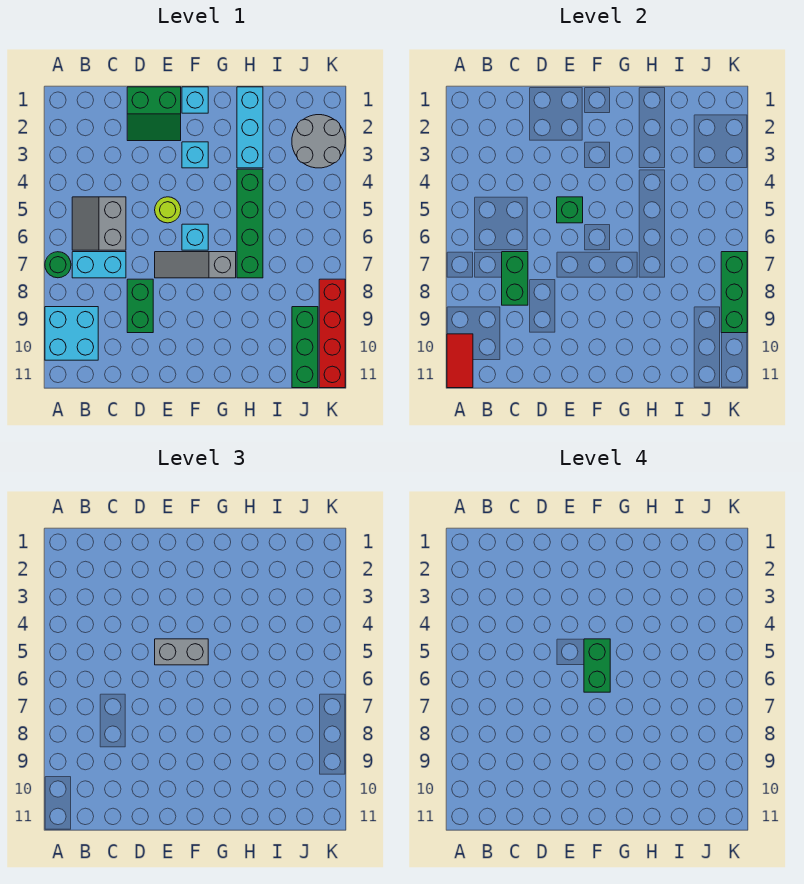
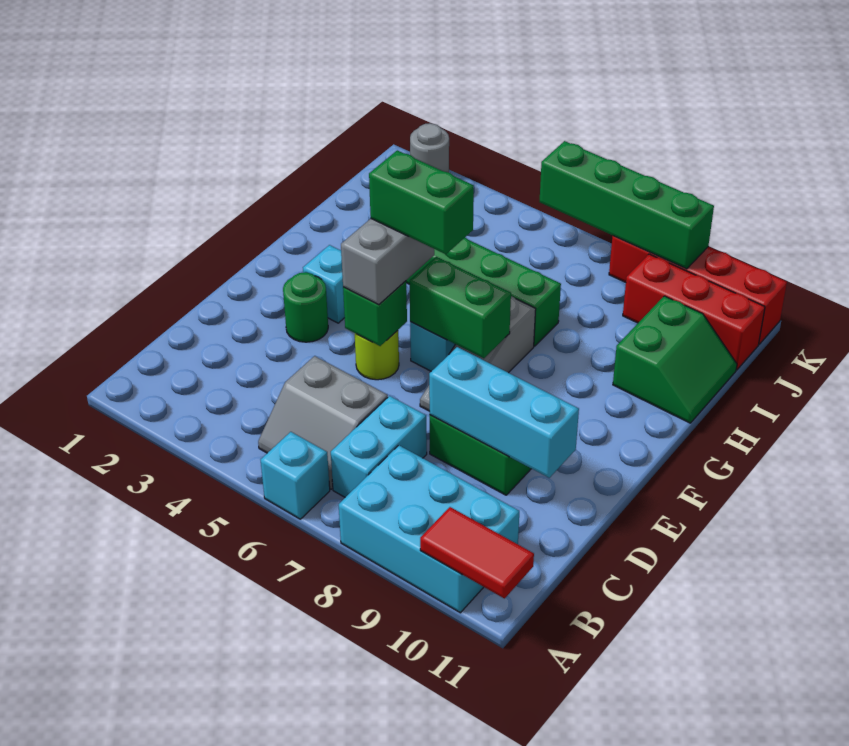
green round brick A7 level 1 -> green round brick E3 level 1
cyan brick A9:B10 level 1 -> cyan brick A8:B10 level 1
green brick C7:C8 level 2 -> green brick F6:F7 level 2
green slope D1:E2 level 1 top 1 -> green slope H10:I11 level 1 top 10
cyan brick F1 level 1 -> cyan brick A6 level 1
cyan brick H1:H3 level 1 -> cyan brick D8:D10 level 2
grey round brick J2:K3 level 1 -> grey round brick K2 level 1
green brick J9:J11 level 1 -> red brick J9:J11 level 1
green brick K7:K9 level 2 -> green brick K6:K9 level 2

